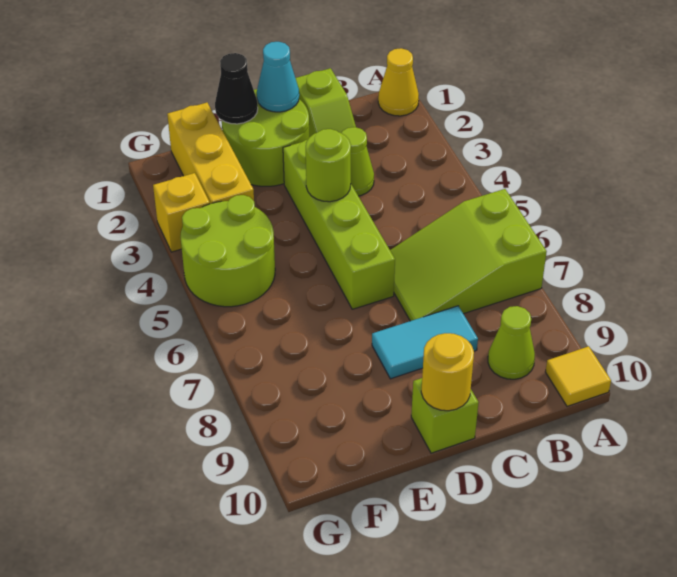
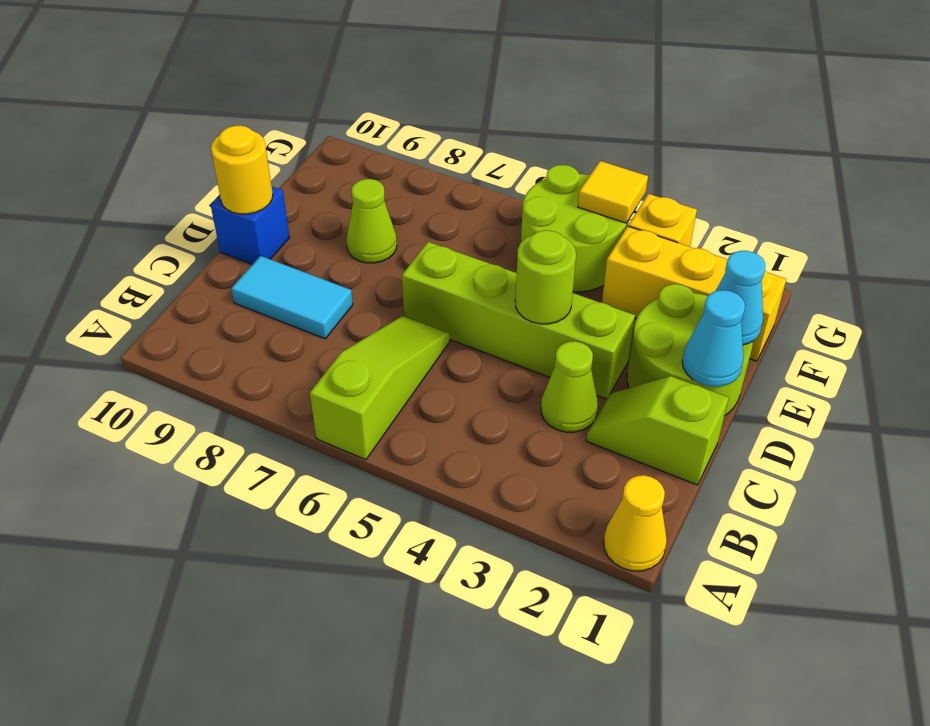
lime slope A6:C7 level 1 top A -> lime slope A6:C6 level 1 top A
yellow tile A10 level 1 -> yellow tile G4 level 2
lime cone B9 level 1 -> lime cone E8 level 1
cyan tile C8:D8 level 1 -> cyan tile C8:C9 level 1
lime brick D10 level 1 -> blue brick D10 level 1
black cone E1 level 2 -> cyan cone E1 level 2

